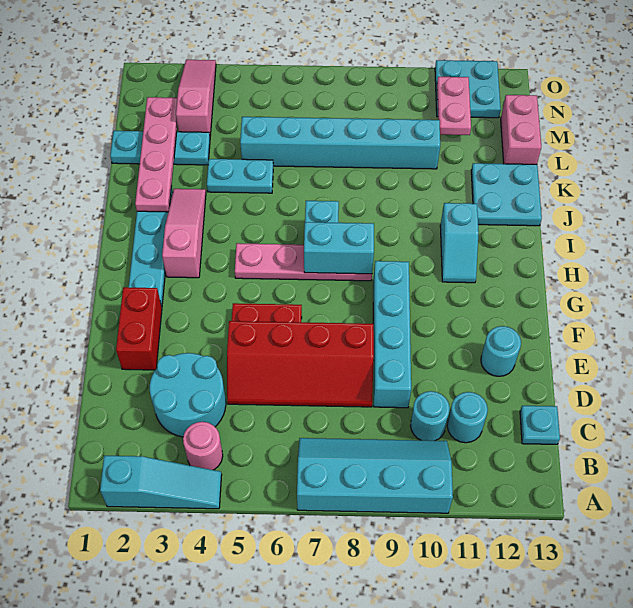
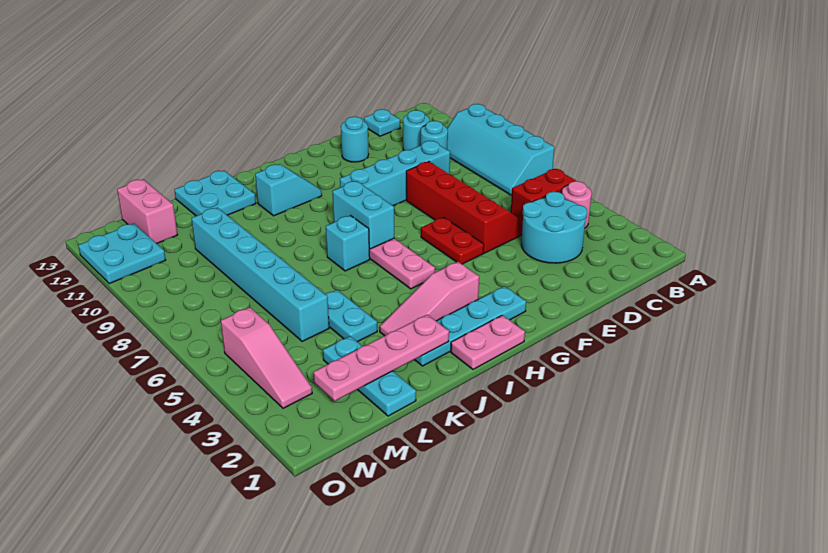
cyan slope A2:A4 level 1 top 2 -> none
red brick E2:F2 level 1 -> red brick B5:C5 level 1
pink brick L13:M13 level 1 -> pink brick M12:M13 level 1
pink slope M3:O3 level 1 top M -> pink slope N3:N5 level 1 top 5
pink plate M11:N11 level 2 -> pink plate H1:I1 level 1

